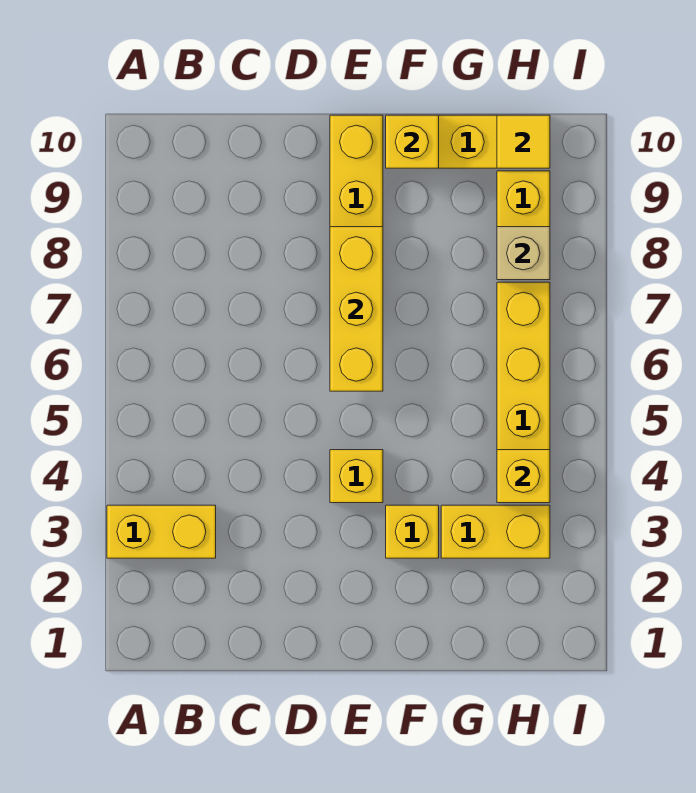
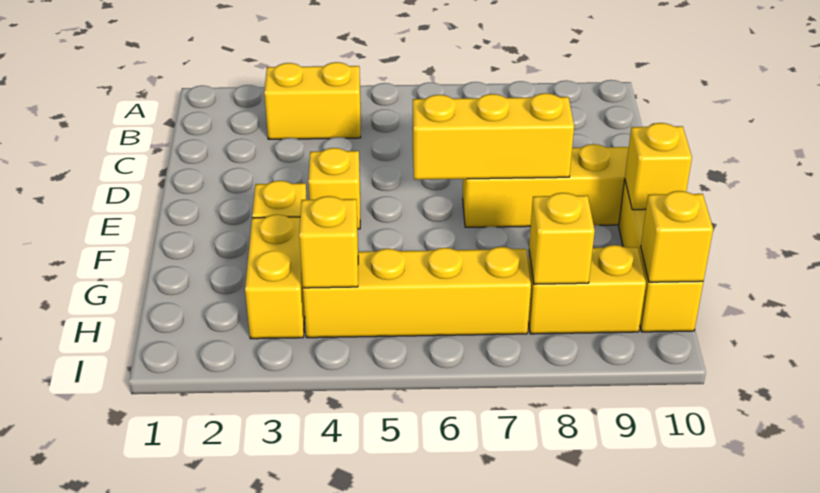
yellow brick A3:B3 level 1 -> yellow brick B3:B4 level 1
tan brick H8 level 2 -> yellow brick H8 level 2
yellow tile H10 level 2 -> yellow brick H10 level 2

